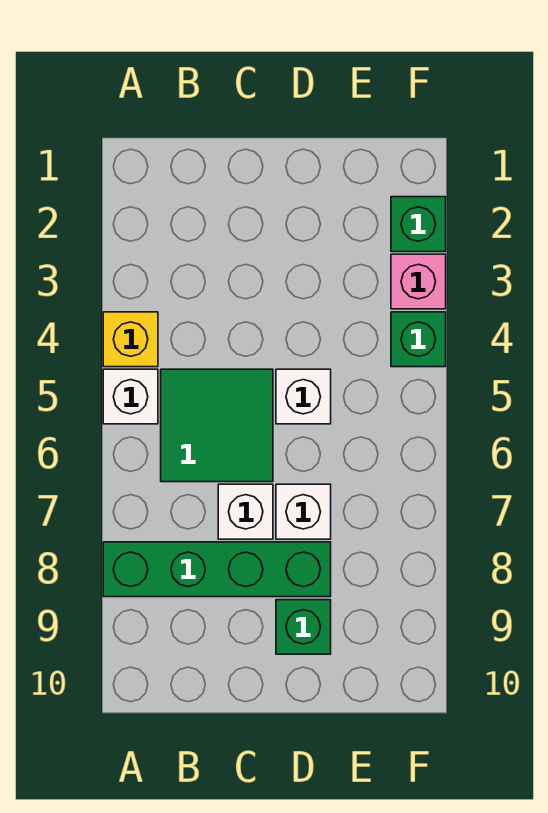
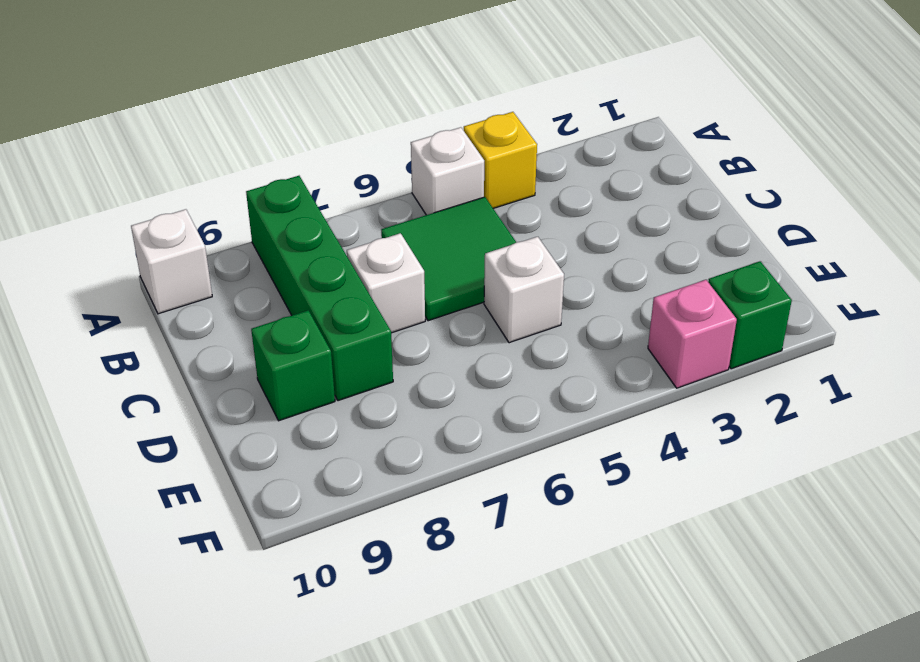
white brick D7 level 1 -> white brick A10 level 1
green brick F4 level 1 -> none

